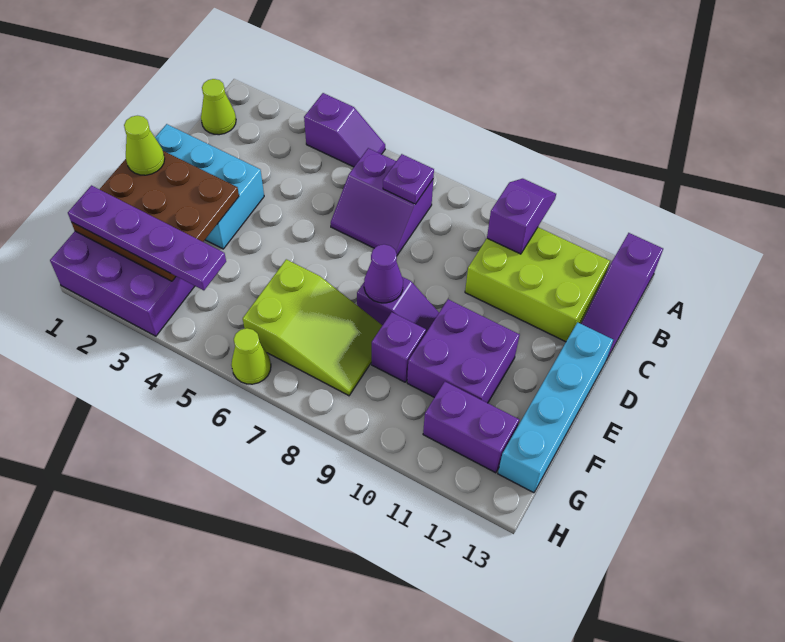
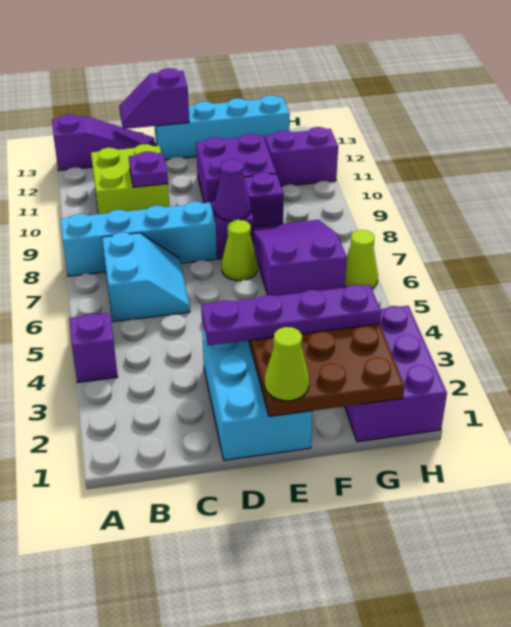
none -> cyan brick A8:D8 level 1
purple slope A10:B10 level 2 top B -> purple slope C13:D13 level 2 top D
lime cone B1 level 1 -> lime cone E7 level 1
purple slope B6:C7 level 1 top B -> cyan slope B6:C7 level 1 top B
purple plate B7 level 2 -> purple plate C10 level 2
lime brick B10:C12 level 1 -> lime brick B10:C11 level 1
lime slope F6:G8 level 1 top 6 -> purple slope F6:G8 level 1 top 6
purple plate G1:G4 level 3 -> purple plate D3:G3 level 3
purple brick G11:G12 level 1 -> purple brick G11:H11 level 1

